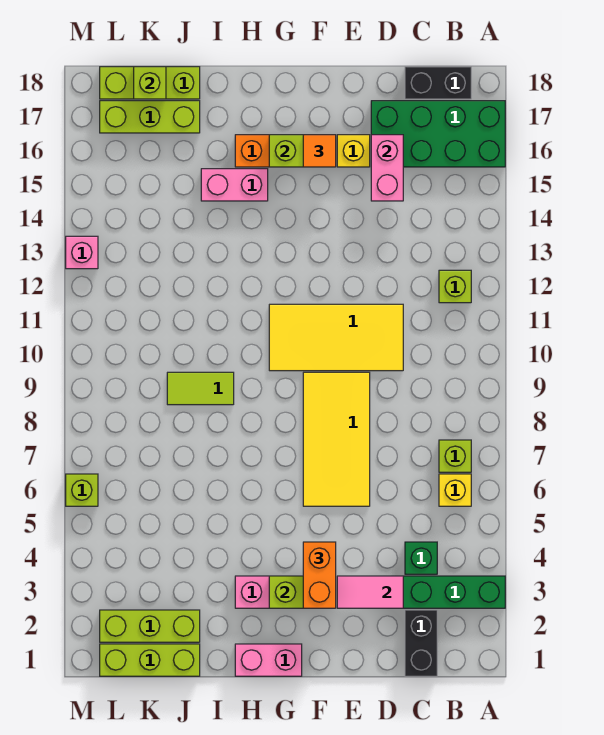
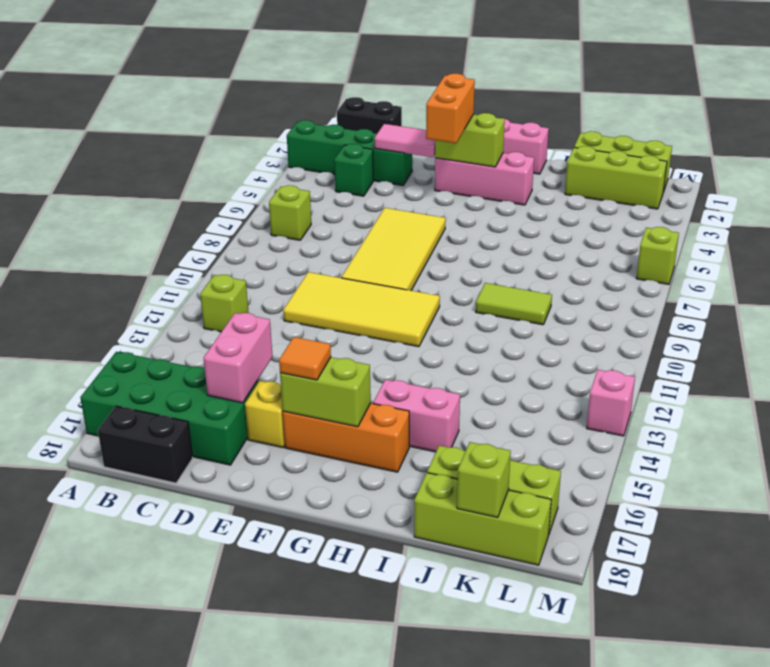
yellow brick B6 level 1 -> none
black brick C1:C2 level 1 -> black brick B1:C1 level 1

